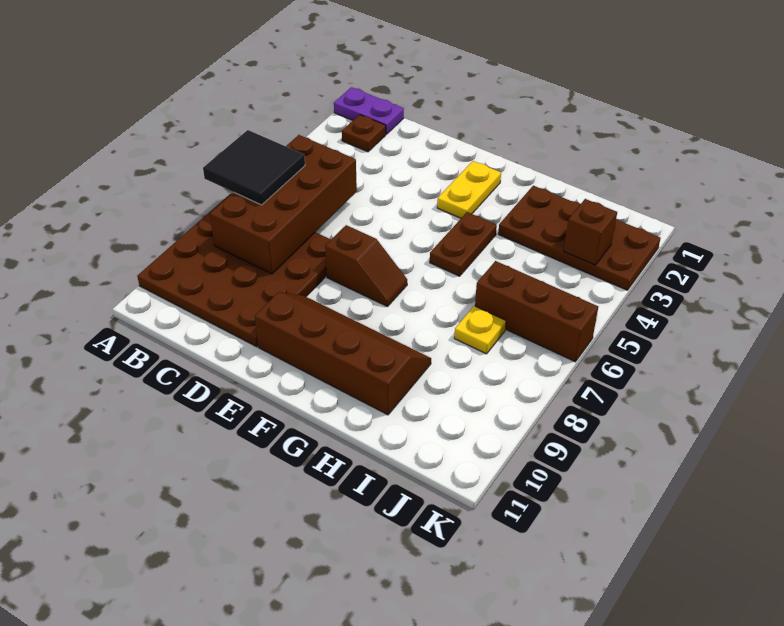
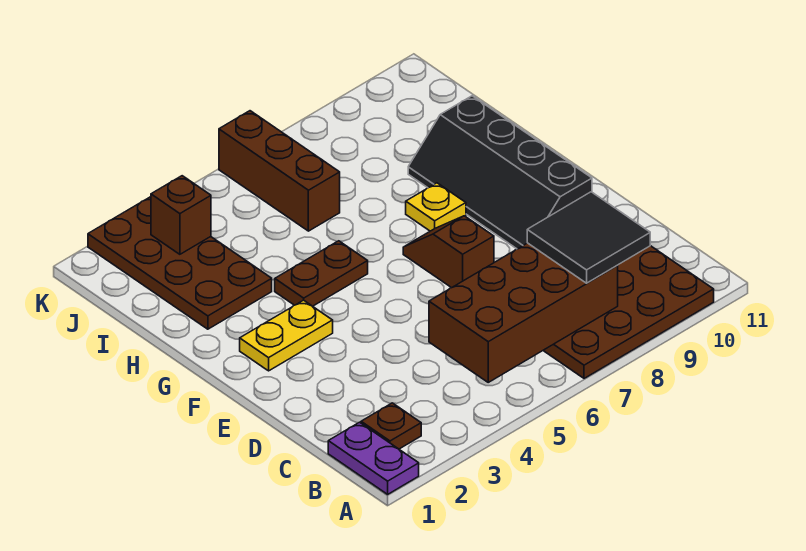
black tile A6:B7 level 3 -> black tile B8:C9 level 3
brown slope E9:H10 level 1 top 10 -> black slope E9:H10 level 1 top 10
yellow plate I7 level 1 -> yellow plate G8 level 1

